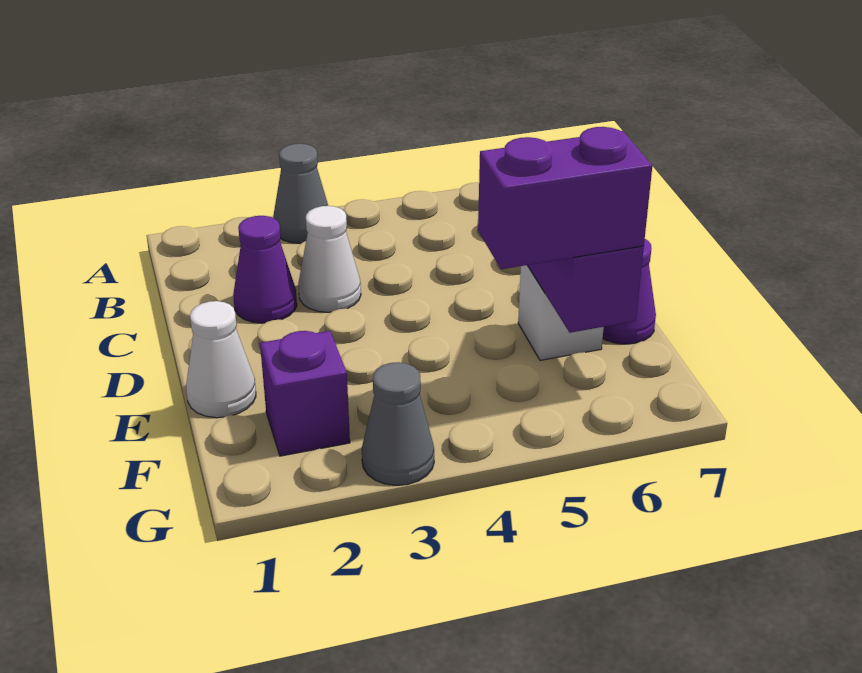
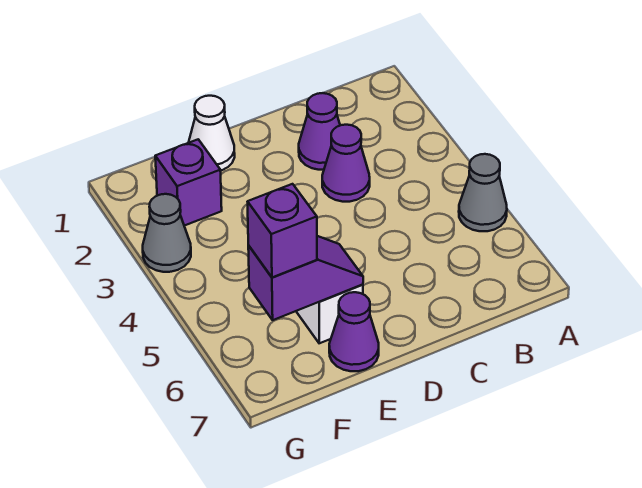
grey cone A3 level 1 -> grey cone A5 level 1
white cone C3 level 1 -> purple cone C3 level 1
purple brick F5:F6 level 3 -> purple brick F6 level 3

